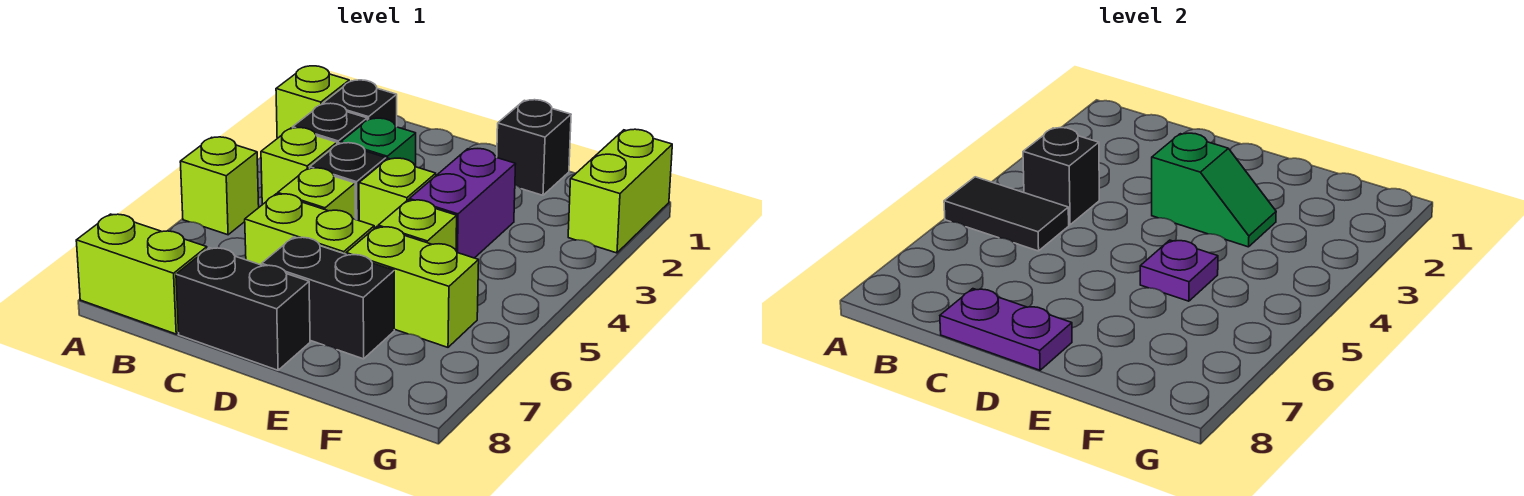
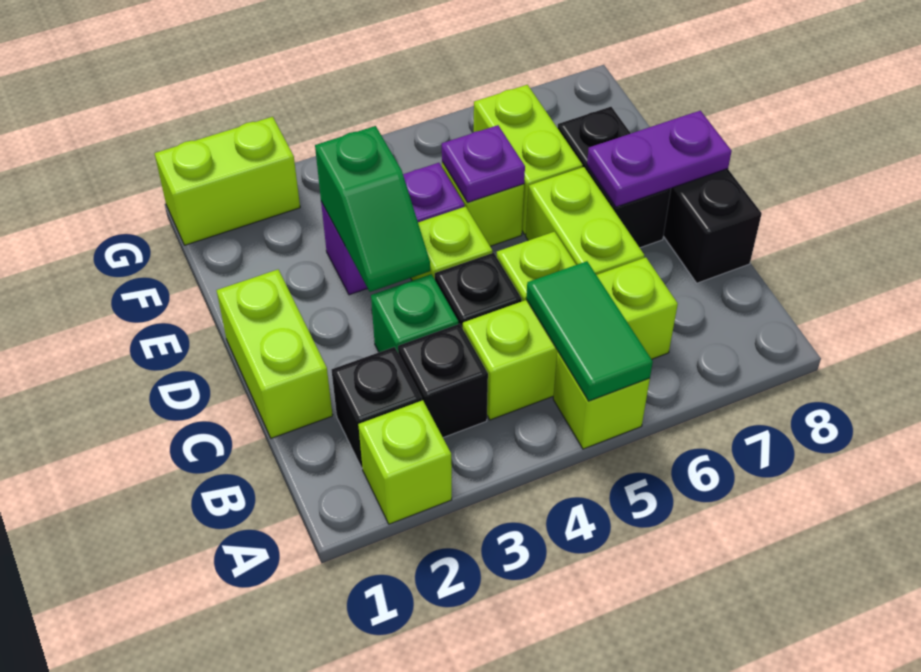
black tile A5:B5 level 2 -> green tile A5:B5 level 2
lime brick A8:B8 level 1 -> lime brick C1:D1 level 1
lime brick B4 level 1 -> lime brick B4:B6 level 1
black brick B4 level 2 -> none
purple plate C8:D8 level 2 -> purple plate D7:D8 level 2
green slope D3:E3 level 2 top D -> green slope D3:E3 level 2 top E
black brick E1 level 1 -> none

